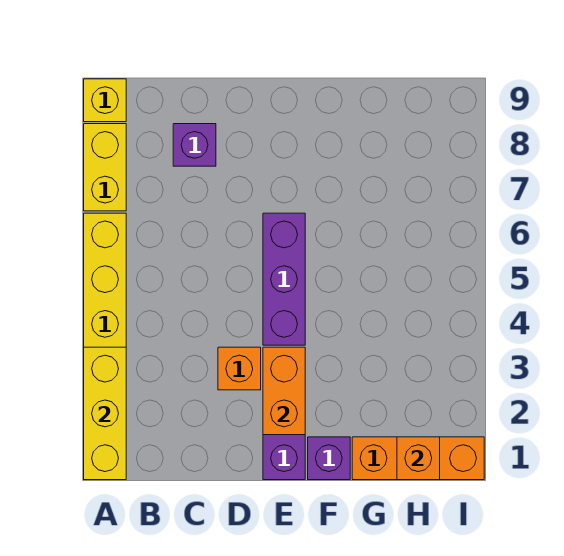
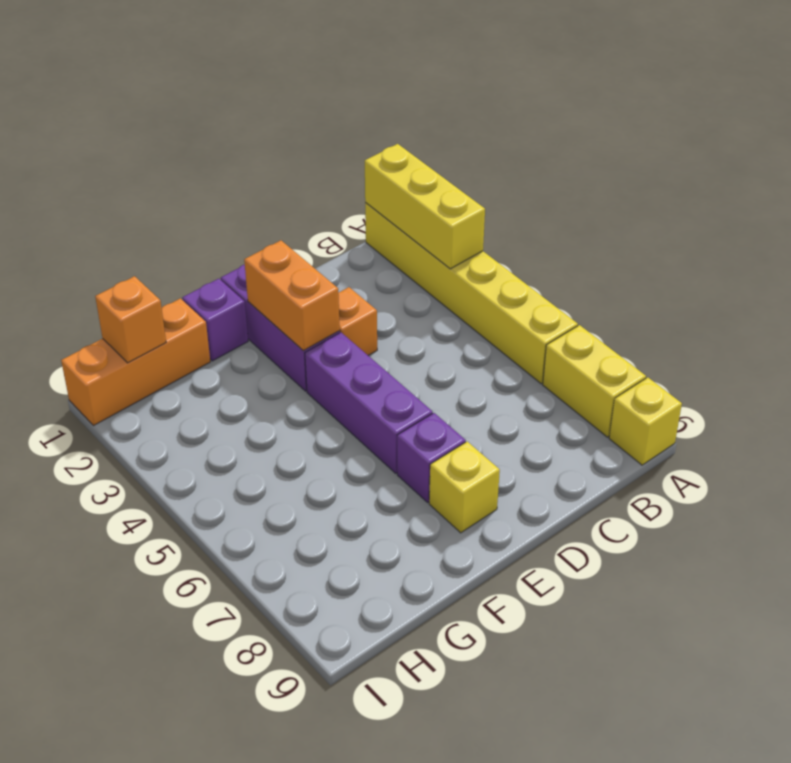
purple brick C8 level 1 -> purple brick E7 level 1
none -> yellow brick E8 level 1

